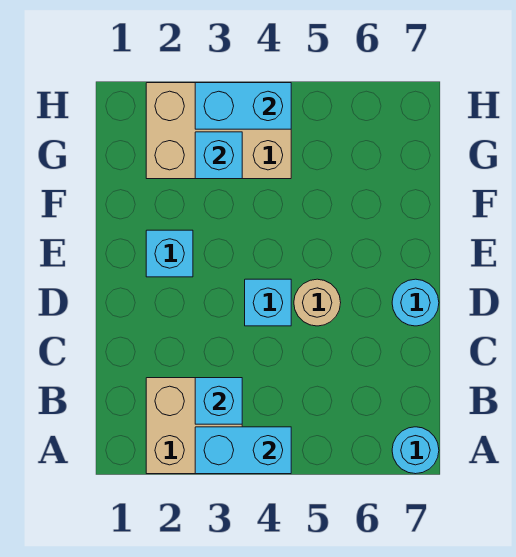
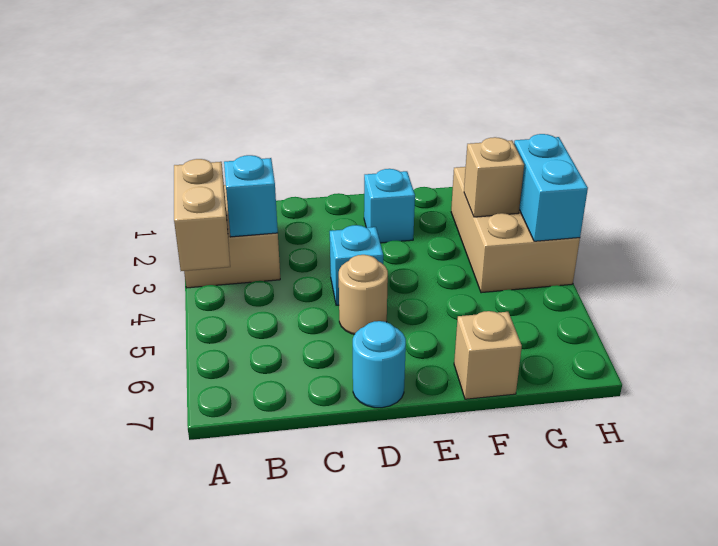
cyan brick A3:A4 level 2 -> tan brick A3:A4 level 2
cyan round brick A7 level 1 -> none
none -> tan brick F7 level 1
cyan brick G3 level 2 -> tan brick G3 level 2

